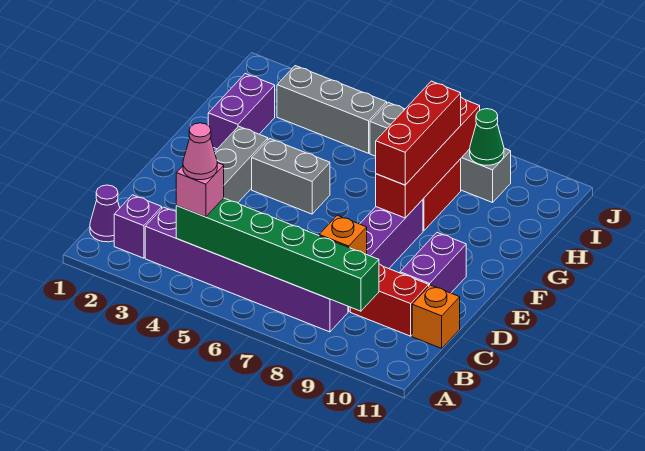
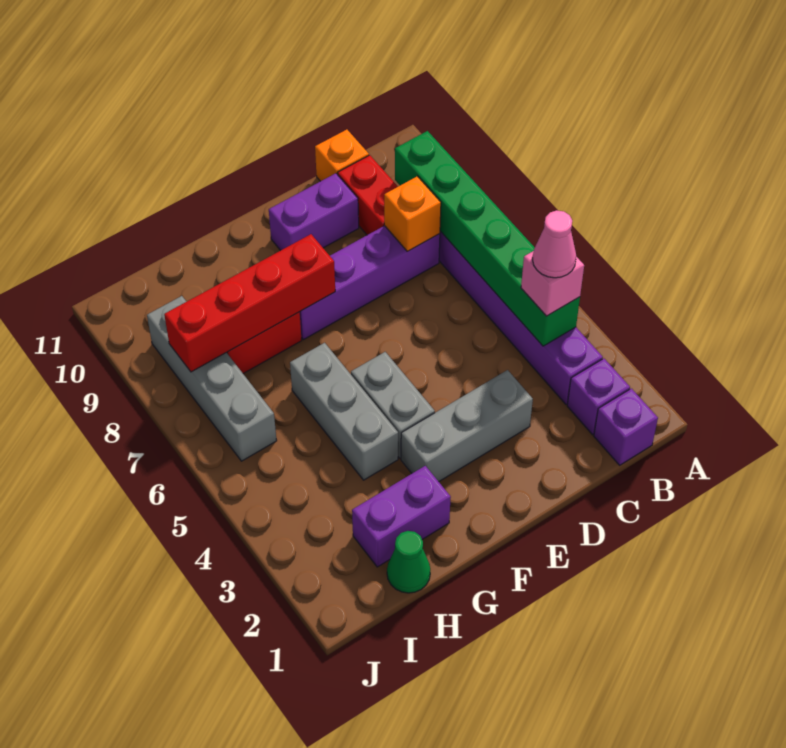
purple cone B1 level 1 -> purple brick B1 level 1
red brick F8:H8 level 3 -> none
grey brick I3:I5 level 1 -> grey brick G4:G6 level 1
green cone I9 level 2 -> green cone H1 level 1

